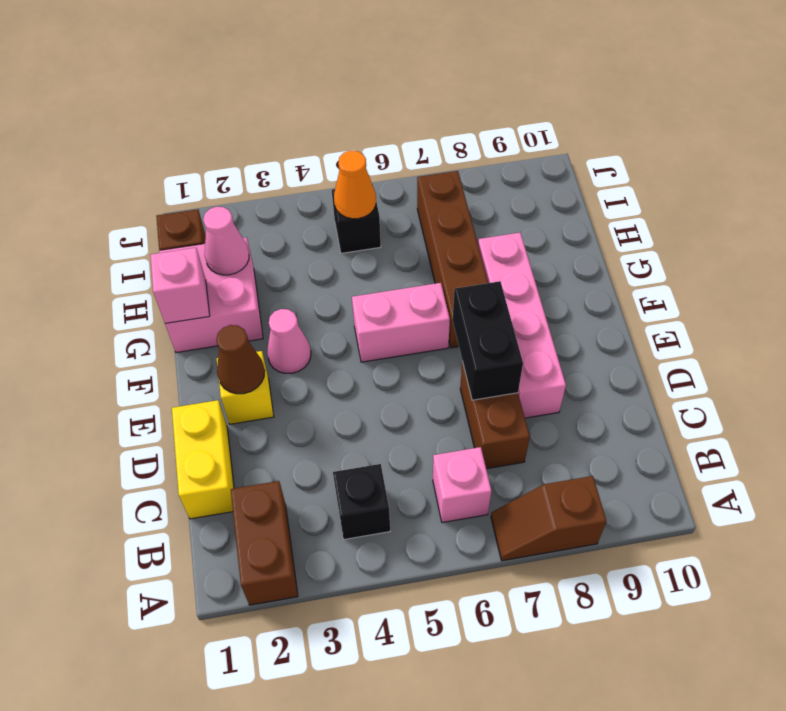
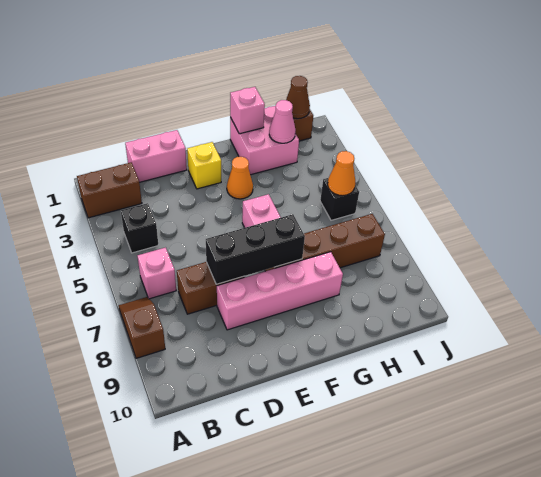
yellow brick C1:D1 level 1 -> pink brick C1:D1 level 1
black brick D7:E7 level 2 -> black brick D7:F7 level 2
brown cone E2 level 2 -> brown cone I1 level 2
pink cone F3 level 1 -> orange cone F3 level 1

